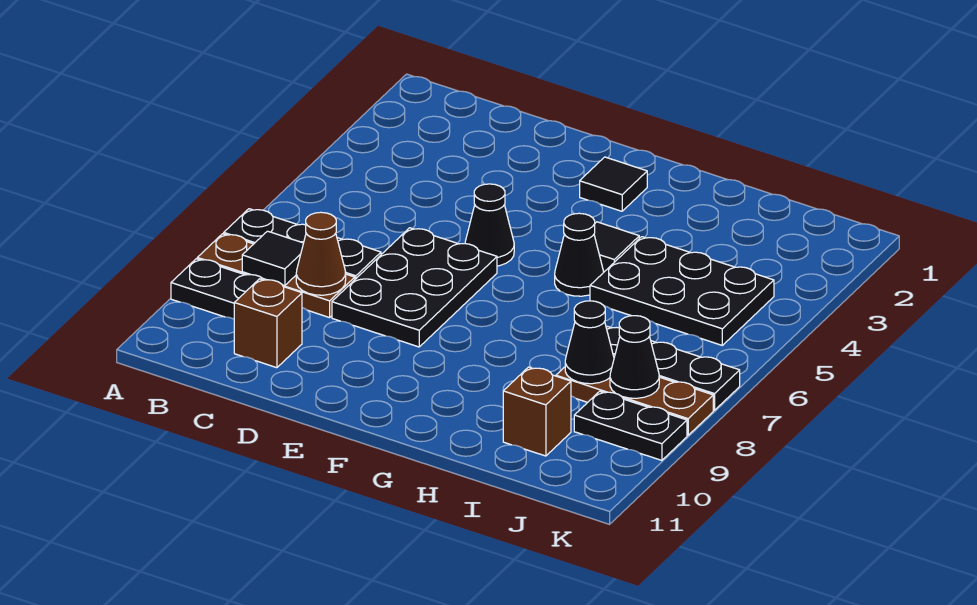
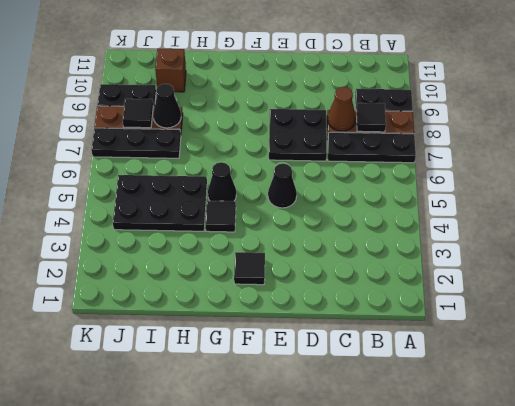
brown brick C10 level 1 -> none
black plate D6:E8 level 1 -> black plate D7:E8 level 1
black cone J8 level 2 -> black tile J8 level 2

